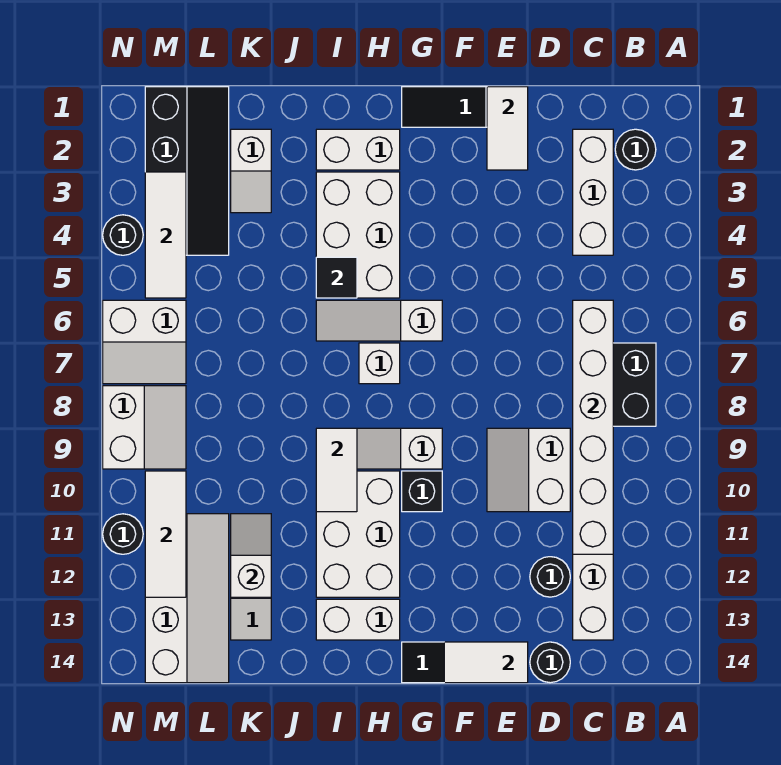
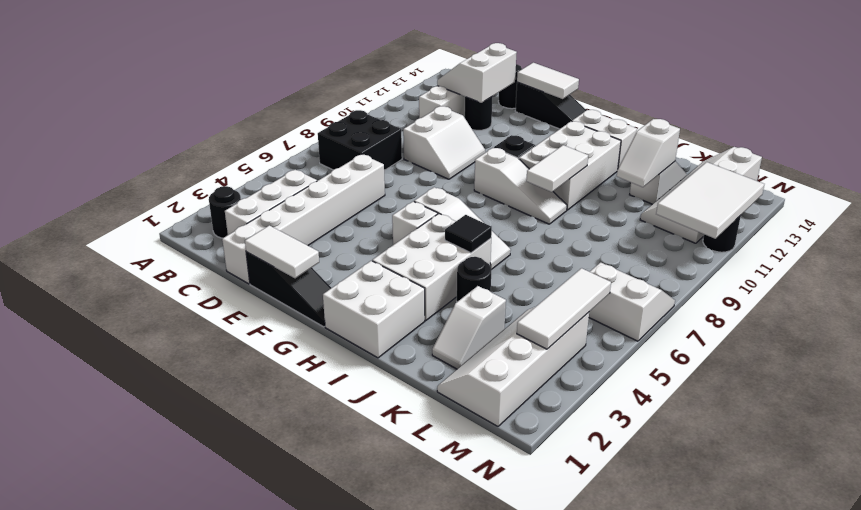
white brick C6:C11 level 2 -> white brick D1:D6 level 1
white tile E1:E2 level 2 -> white tile E1:F1 level 2
white brick H2:I2 level 1 -> white brick H1:I2 level 1
white brick H7 level 1 -> white brick G5 level 1
white slope K2:K3 level 1 top 2 -> white slope K2:K3 level 1 top 3
black slope L1:M4 level 1 top M -> white slope L1:M4 level 1 top M
white slope M8:N9 level 1 top N -> white slope C12:D13 level 2 top D
white tile M10:M12 level 2 -> white tile M10:N12 level 2
black round brick N4 level 1 -> black round brick J4 level 1

